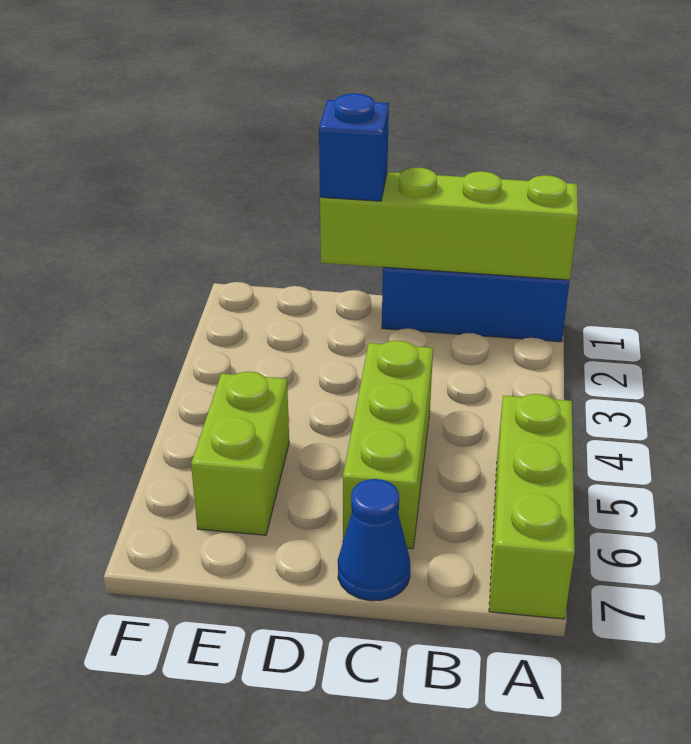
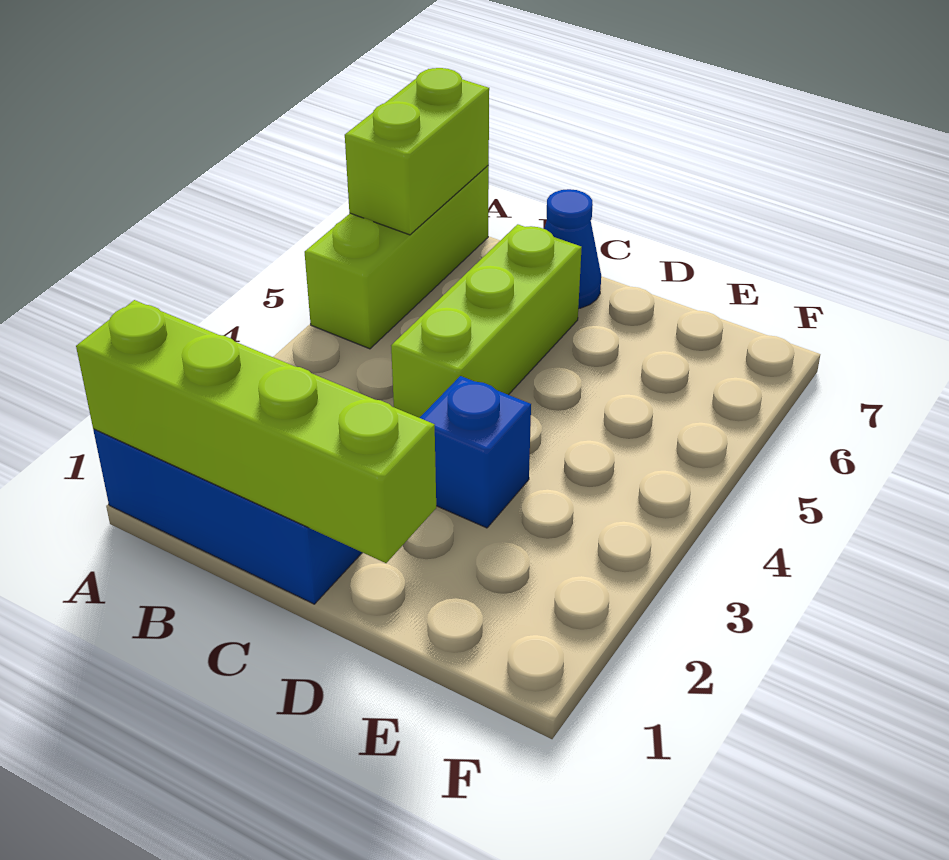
blue brick D1 level 3 -> blue brick D3 level 1
lime brick E5:E6 level 1 -> lime brick A6:A7 level 2

